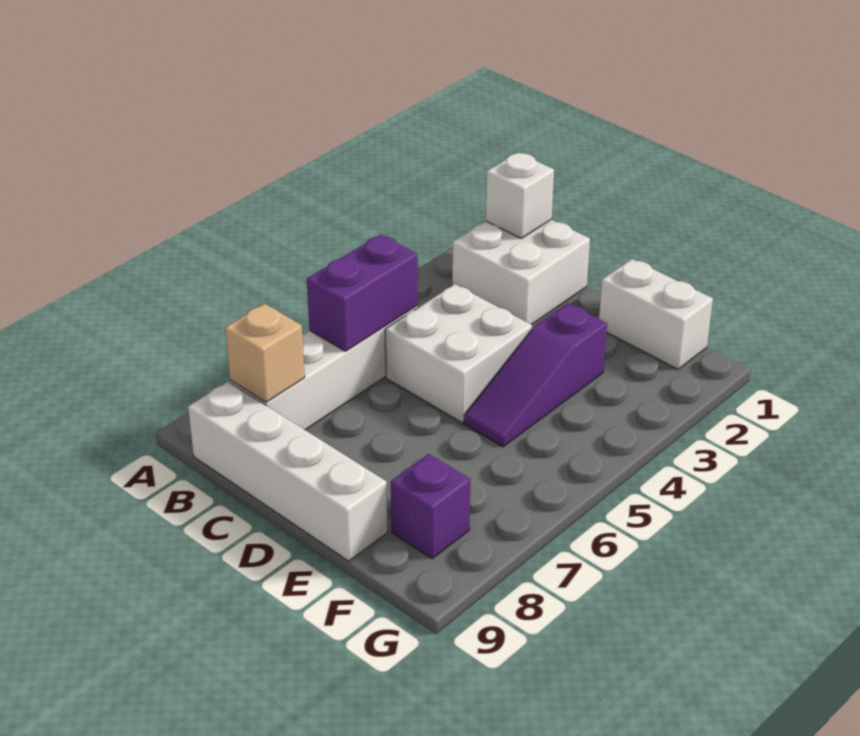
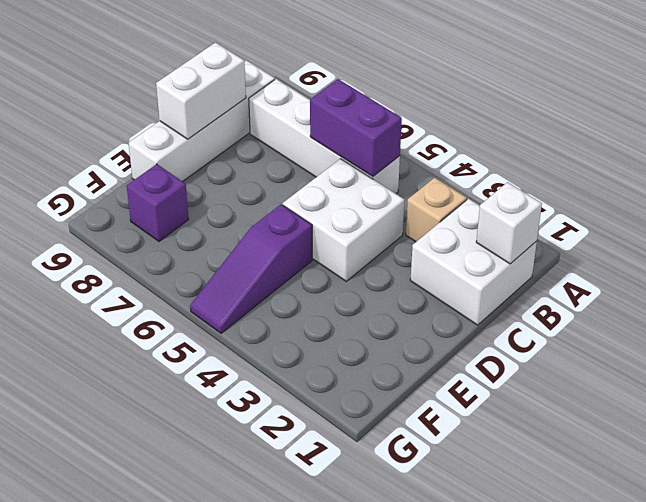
tan brick B8 level 2 -> tan brick B3 level 1
white brick E1:F1 level 1 -> white brick C9:D9 level 2
purple slope E3:E5 level 1 top 3 -> purple slope E5:G5 level 1 top E

